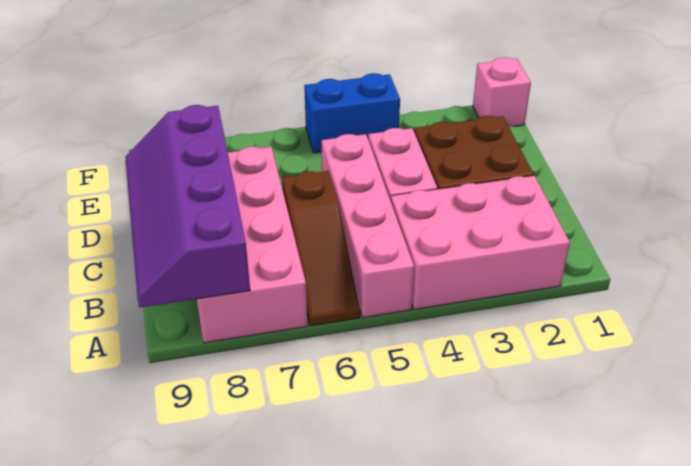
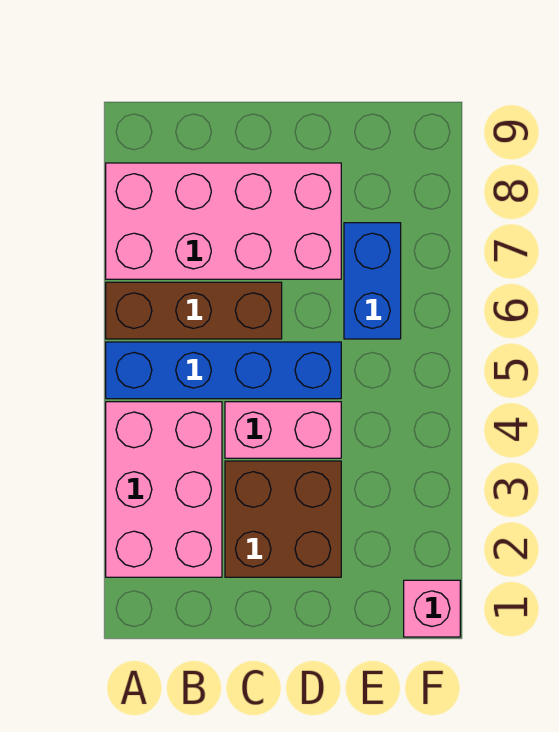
pink brick A5:D5 level 1 -> blue brick A5:D5 level 1
brown slope A6:C6 level 1 top C -> brown brick A6:C6 level 1
purple slope A8:D9 level 2 top 8 -> none
blue brick F4:F5 level 1 -> blue brick E6:E7 level 1

